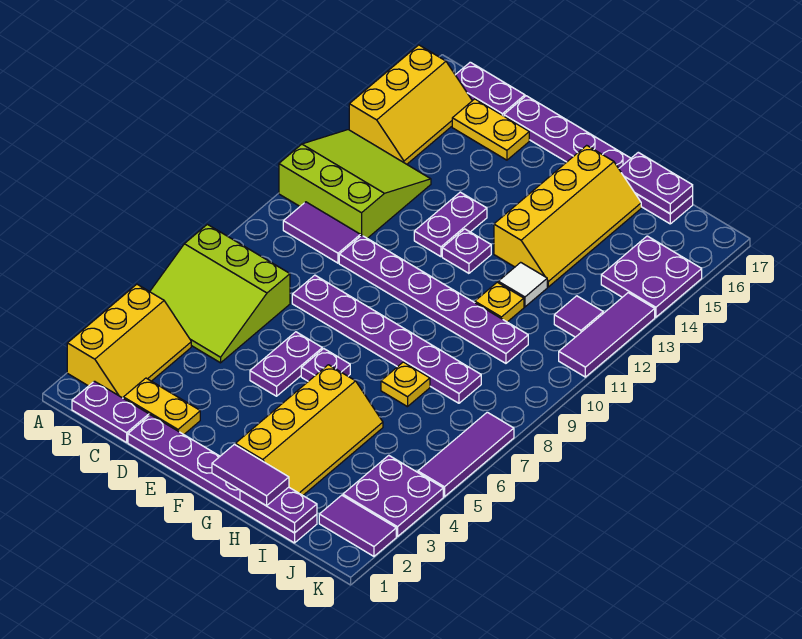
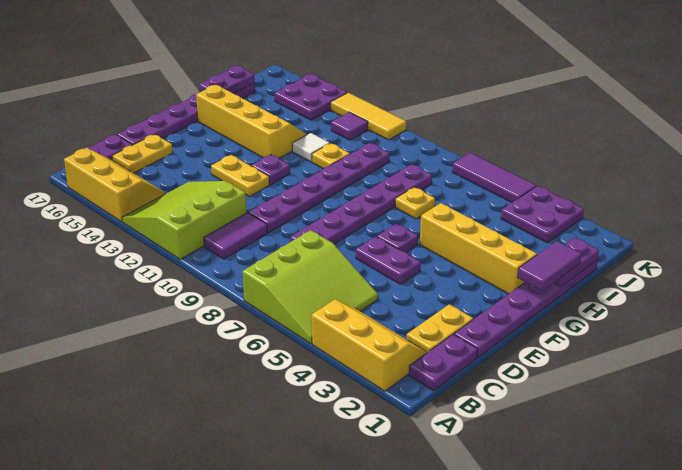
purple plate E12:E13 level 1 -> yellow plate E12:E13 level 1
purple tile J2:K2 level 1 -> none
purple tile K11:K13 level 1 -> yellow tile K11:K13 level 1

